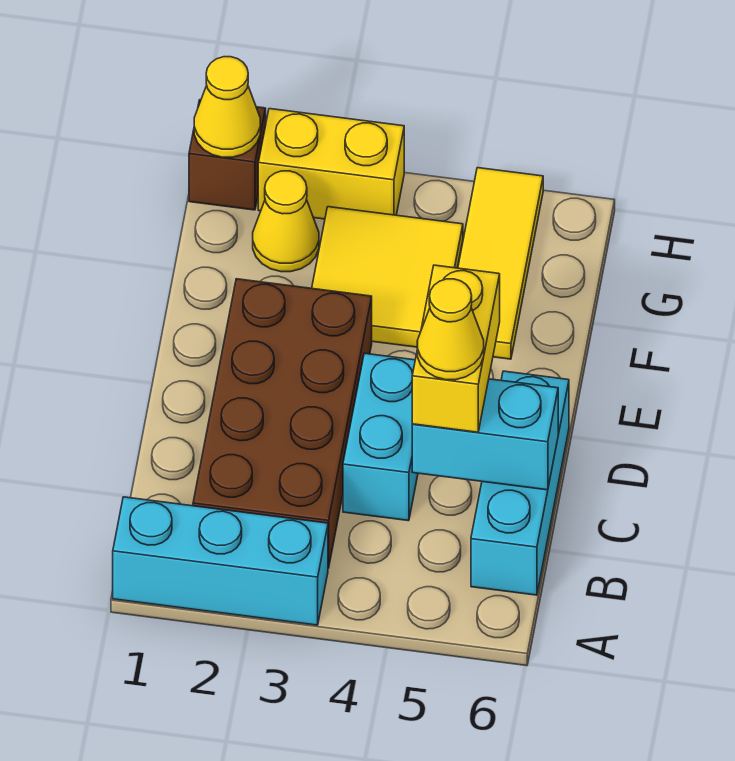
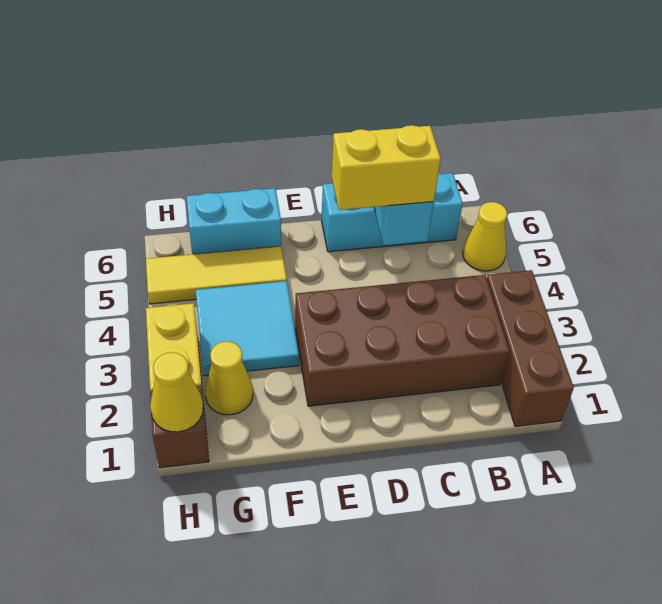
cyan brick A1:A3 level 1 -> brown brick A1:A3 level 1
cyan brick C4:D4 level 1 -> cyan brick F6:G6 level 1
yellow cone C5 level 4 -> yellow cone A5 level 1
yellow tile F3:G4 level 1 -> cyan tile F3:G4 level 1

